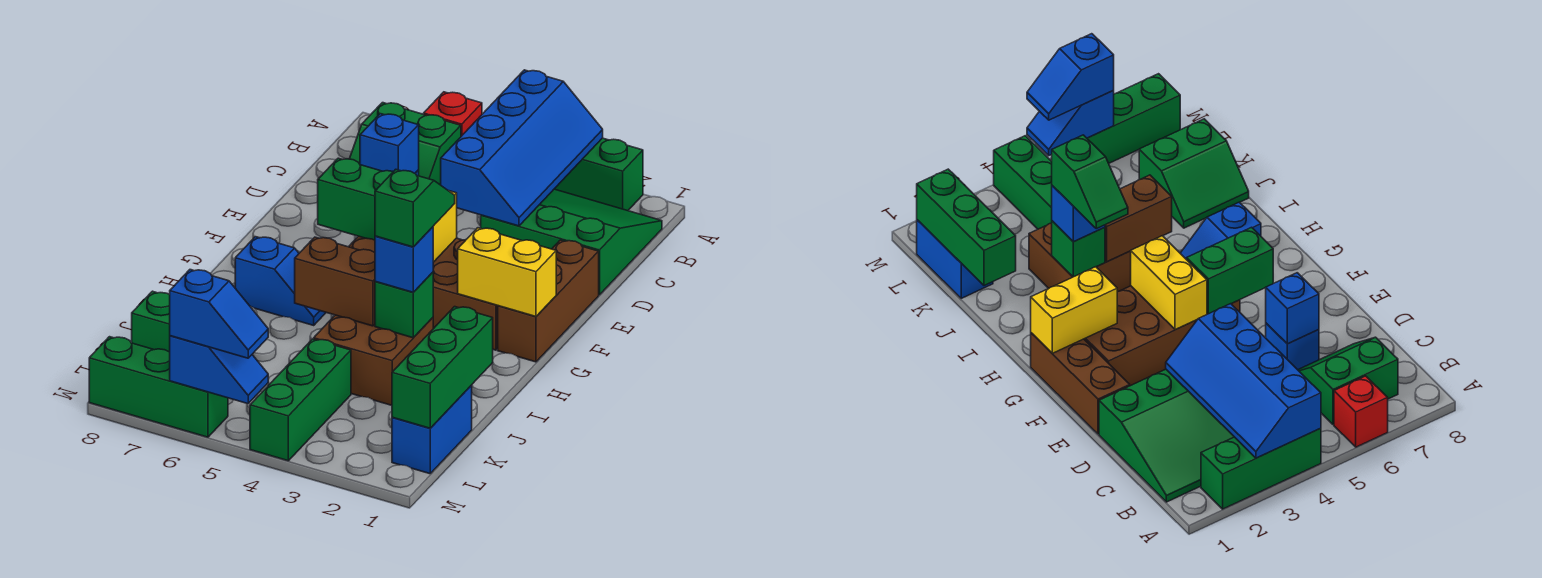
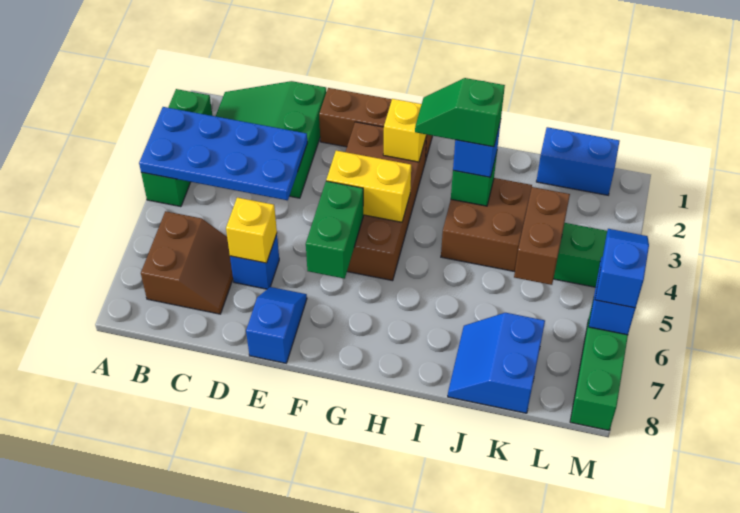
blue slope A3:D4 level 2 top 4 -> blue plate A3:D4 level 2
red brick A6 level 1 -> none
green slope B6:C7 level 1 top B -> brown slope B6:C7 level 1 top B
blue brick D6 level 2 -> yellow brick D6 level 2
yellow brick G1:G2 level 2 -> yellow brick G2 level 2
blue slope H6:H7 level 1 top 7 -> blue slope E7:E8 level 1 top 8
brown brick I4:I5 level 2 -> brown brick K4:K5 level 2
green brick J1:L1 level 2 -> none
green slope J7:K8 level 1 top K -> blue slope J7:K8 level 1 top K

